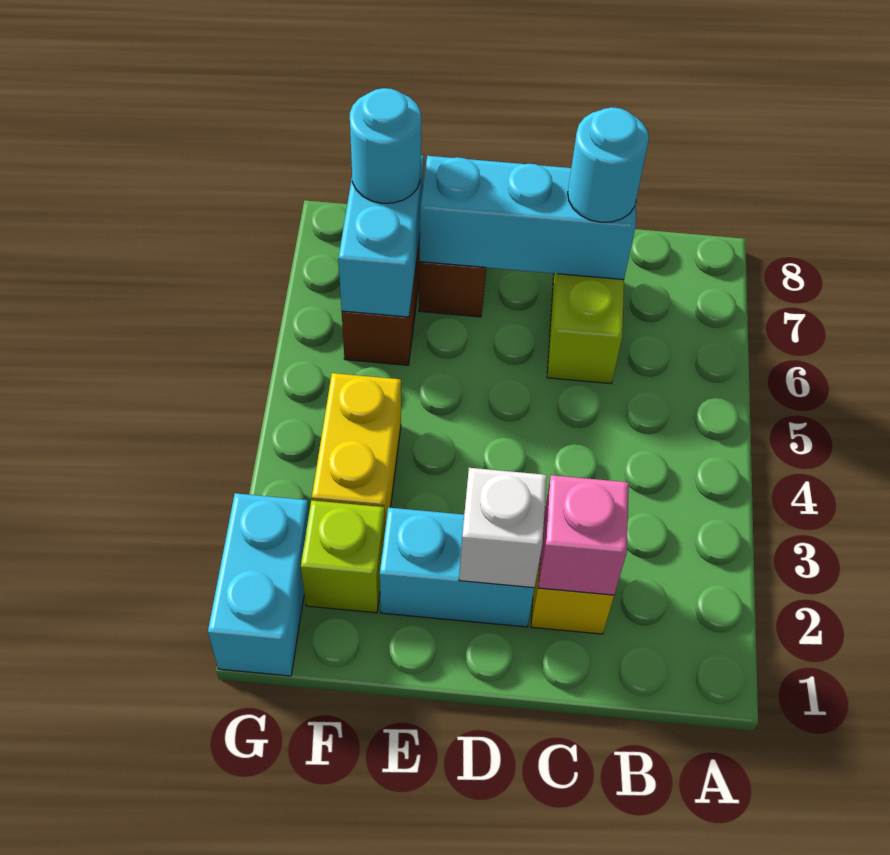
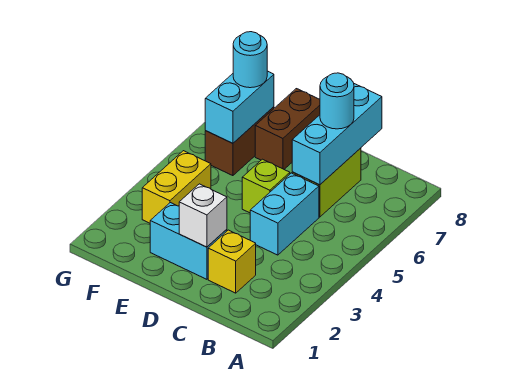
pink brick C2 level 2 -> none
cyan brick C7:E7 level 2 -> cyan brick C6:C8 level 2
lime brick F2 level 1 -> lime brick D5 level 1
cyan brick G1:G2 level 1 -> cyan brick C4:C5 level 1

